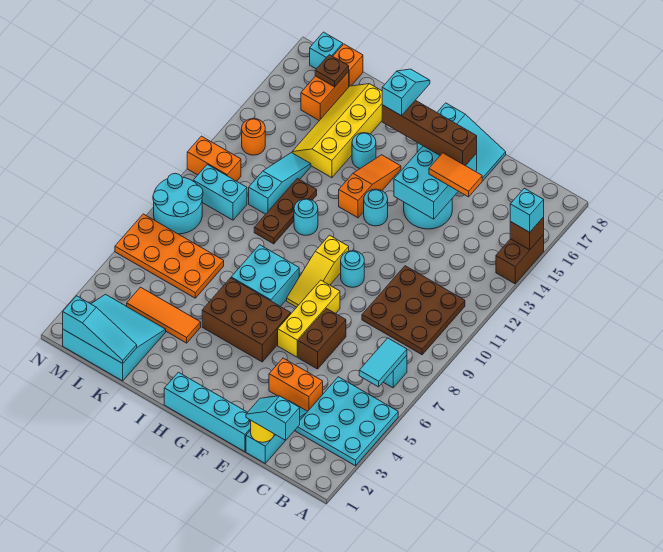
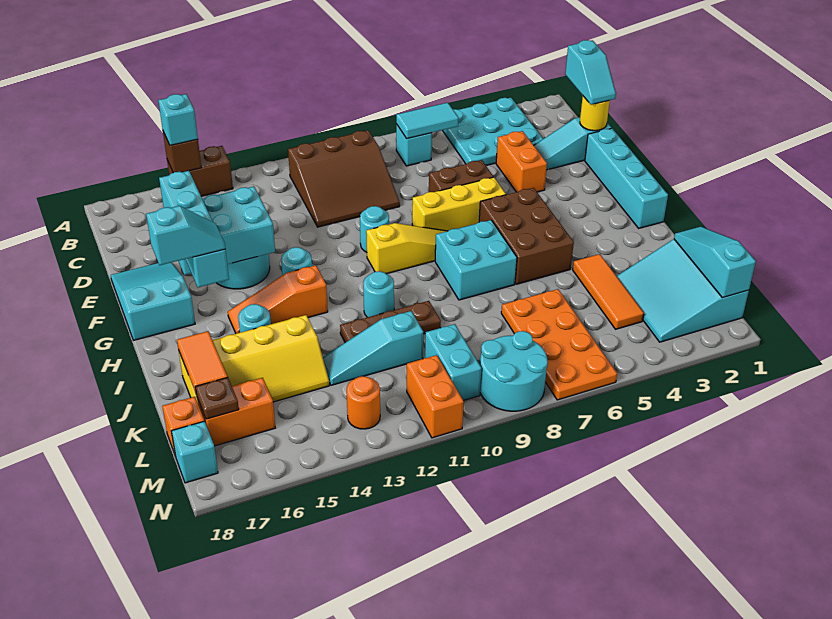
brown plate B9:D11 level 1 -> brown slope B9:D11 level 1 top B
orange tile D15:E15 level 3 -> orange tile J17:K17 level 2
brown brick E16:H16 level 3 -> cyan brick E16:H16 level 3
cyan slope H16:H17 level 4 top 16 -> cyan slope H16:H17 level 4 top 17

